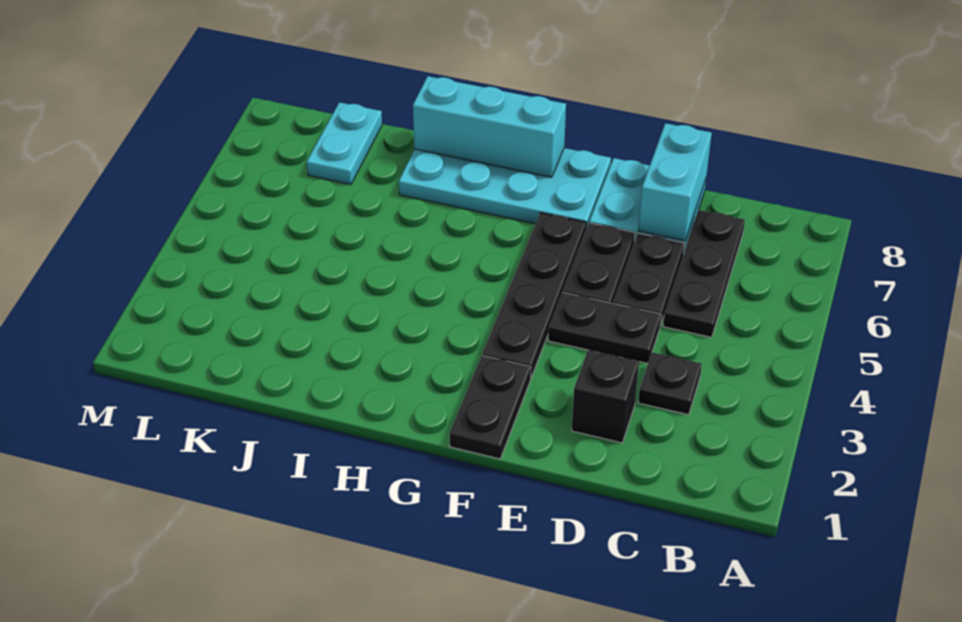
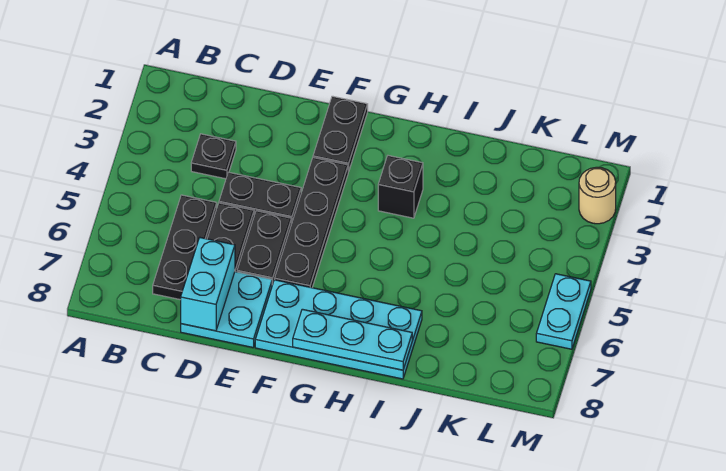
black brick D2 level 1 -> black brick H3 level 1
cyan brick G8:I8 level 2 -> cyan plate G8:I8 level 2
cyan plate K7:K8 level 1 -> cyan plate M5:M6 level 1
none -> tan round brick M2 level 1

